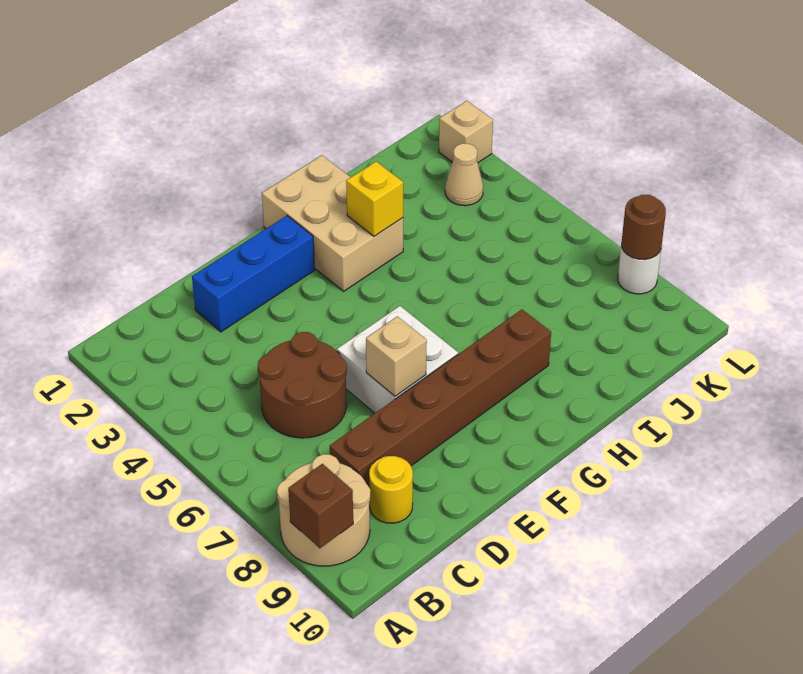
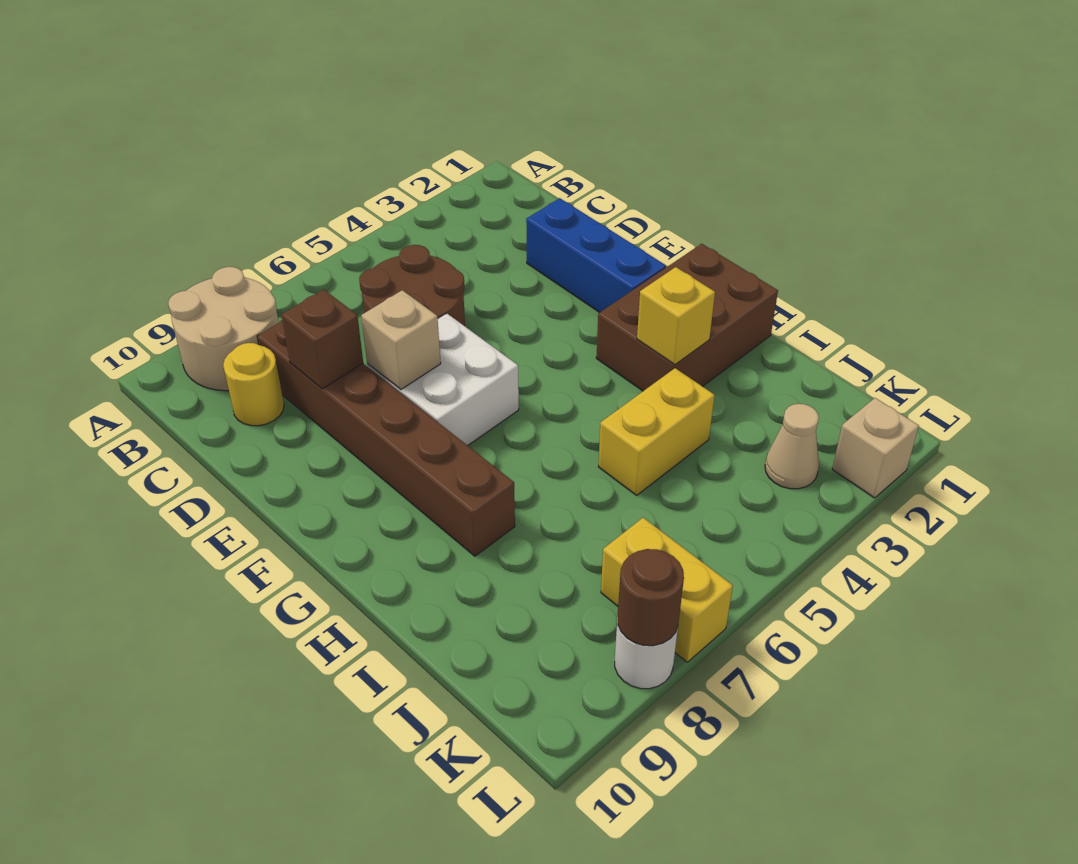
brown brick A9 level 2 -> brown brick D8 level 2
tan brick G1:H3 level 1 -> brown brick G1:H3 level 1
none -> yellow brick I4:I5 level 1
none -> yellow brick K7:L7 level 1

